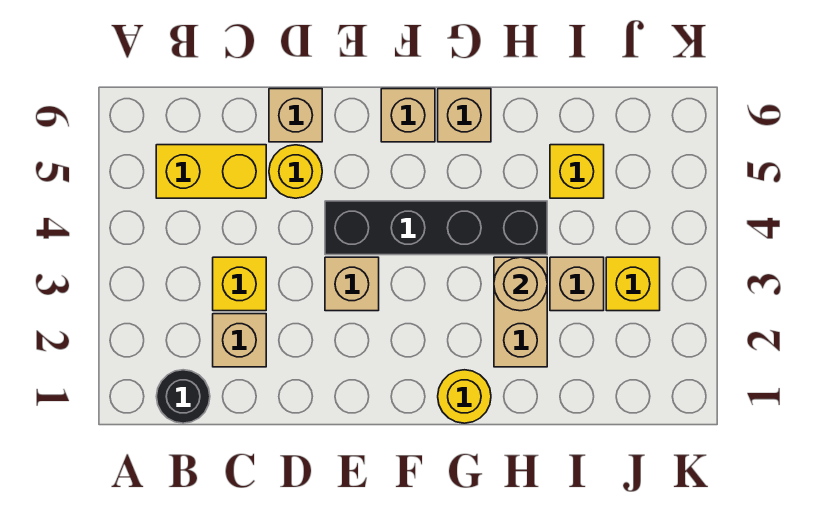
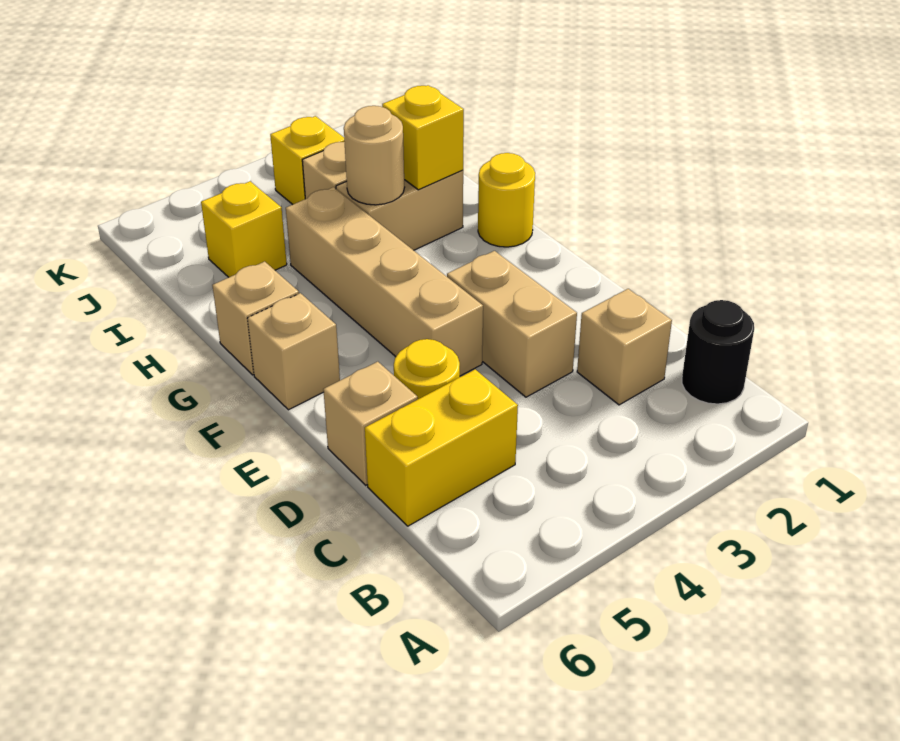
yellow brick B5:C5 level 1 -> yellow brick C5:C6 level 1
yellow brick C3 level 1 -> yellow brick H2 level 2
tan brick E3 level 1 -> tan brick D3:E3 level 1
black brick E4:H4 level 1 -> tan brick E4:H4 level 1

